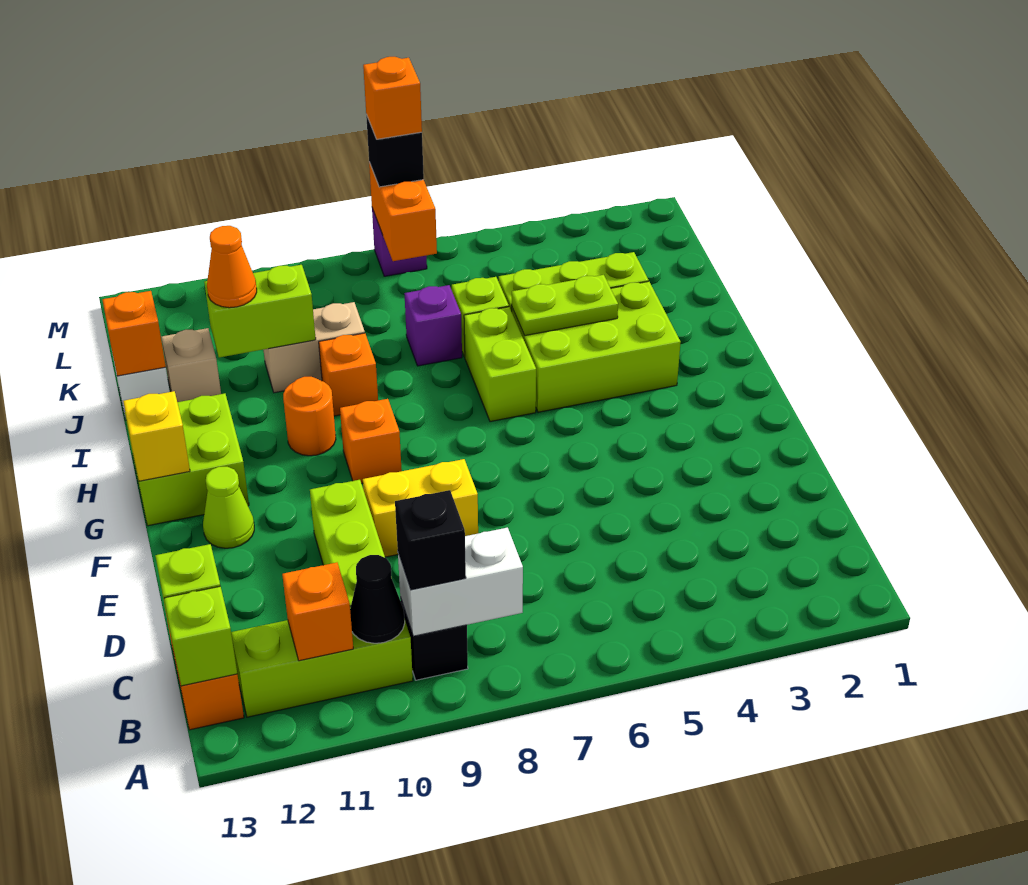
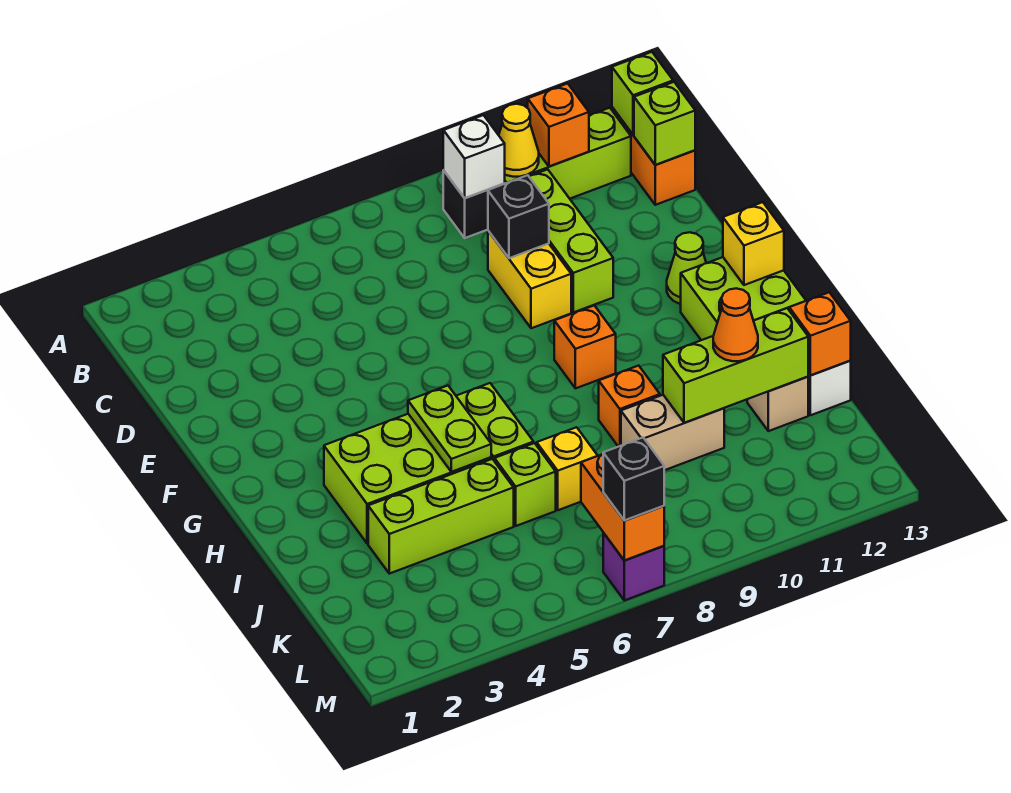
white brick B8:B9 level 2 -> white brick B9 level 2
black brick B9 level 3 -> black brick D9 level 2
black cone B10 level 2 -> yellow cone B10 level 2
yellow brick E8:E9 level 1 -> yellow brick D9:E9 level 1
orange round brick H10 level 1 -> none
lime plate I4:I5 level 2 -> lime plate H5:I5 level 2
purple brick J7 level 1 -> yellow brick J7 level 1
lime brick J10:J11 level 2 -> lime brick J10:J12 level 2
orange brick M7 level 4 -> none

